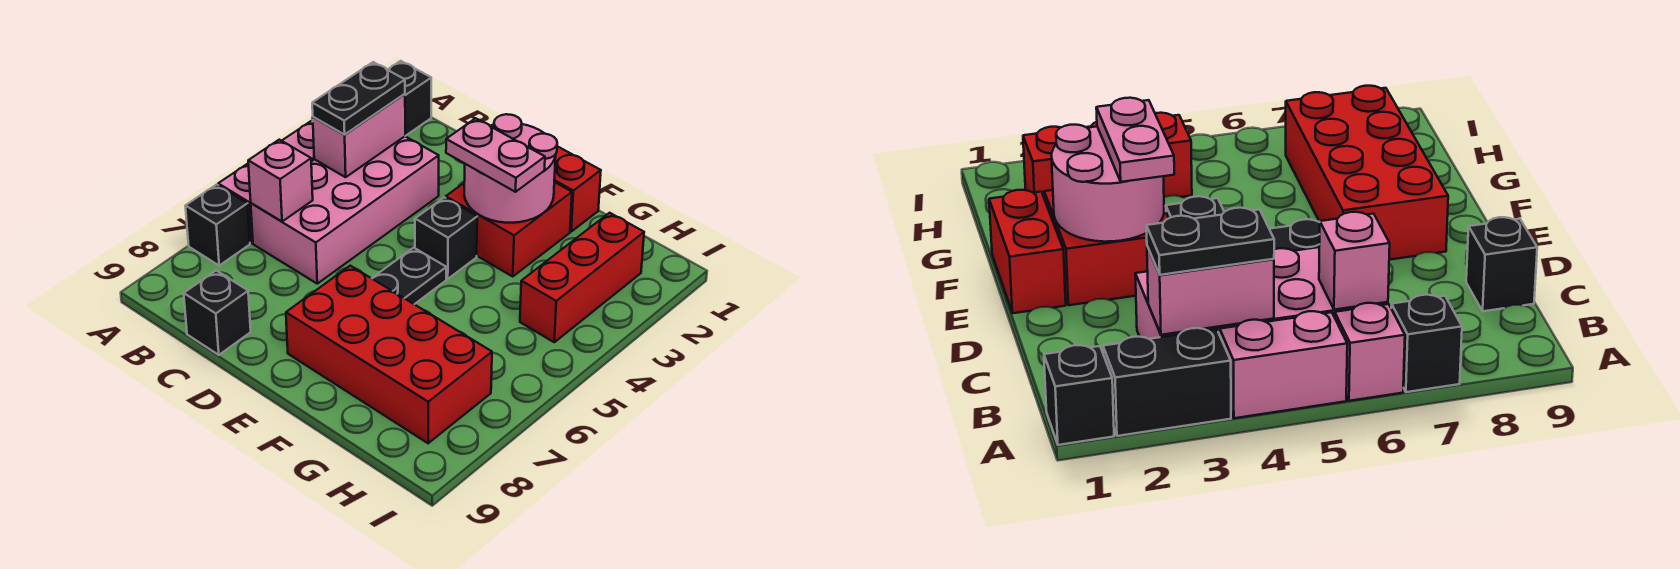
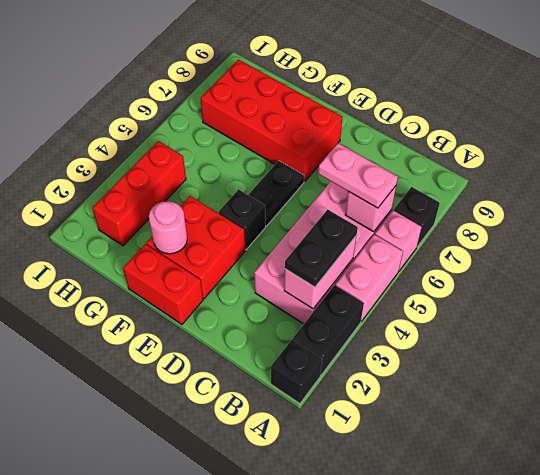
black brick C9 level 1 -> none
pink round brick E2:F3 level 2 -> pink round brick F2 level 2
pink plate E3:F3 level 3 -> pink plate B6:C6 level 3

